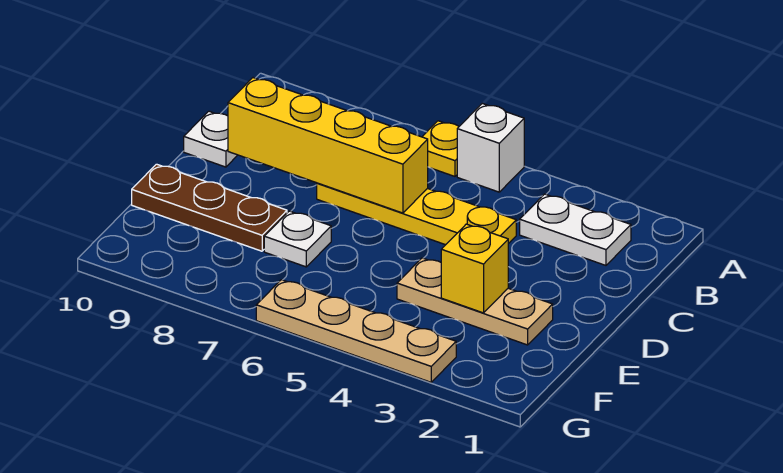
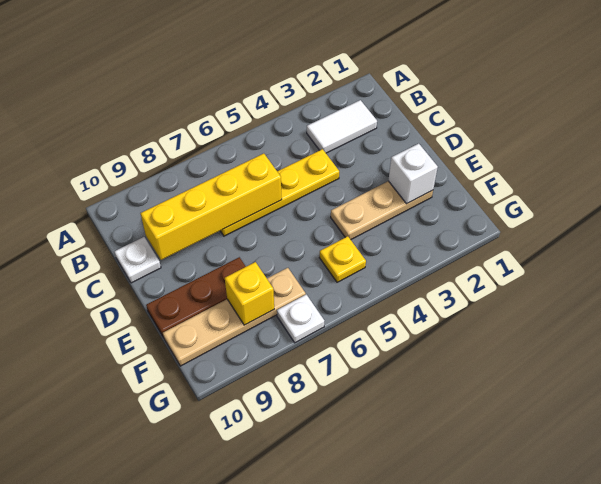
white brick A5 level 1 -> white brick E2 level 2
yellow plate A6 level 1 -> yellow plate F5 level 1
white plate B2:B3 level 1 -> white tile B2:B3 level 1
yellow brick E3 level 2 -> yellow brick F8 level 2
white plate E7 level 1 -> white plate G7 level 1
tan plate G3:G6 level 1 -> tan plate F7:F10 level 1

